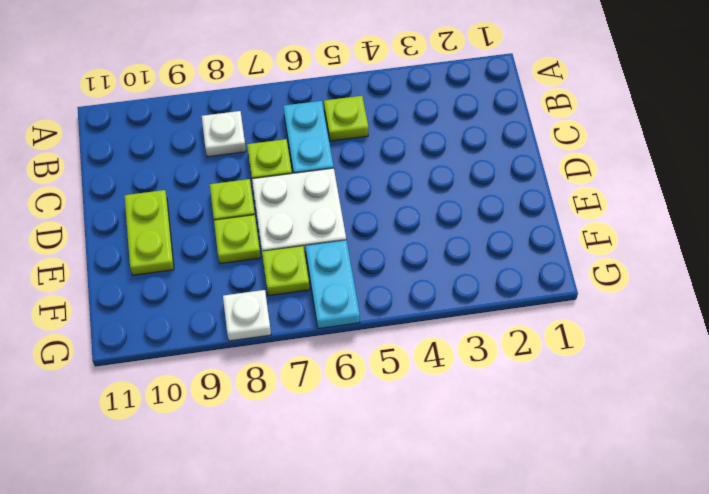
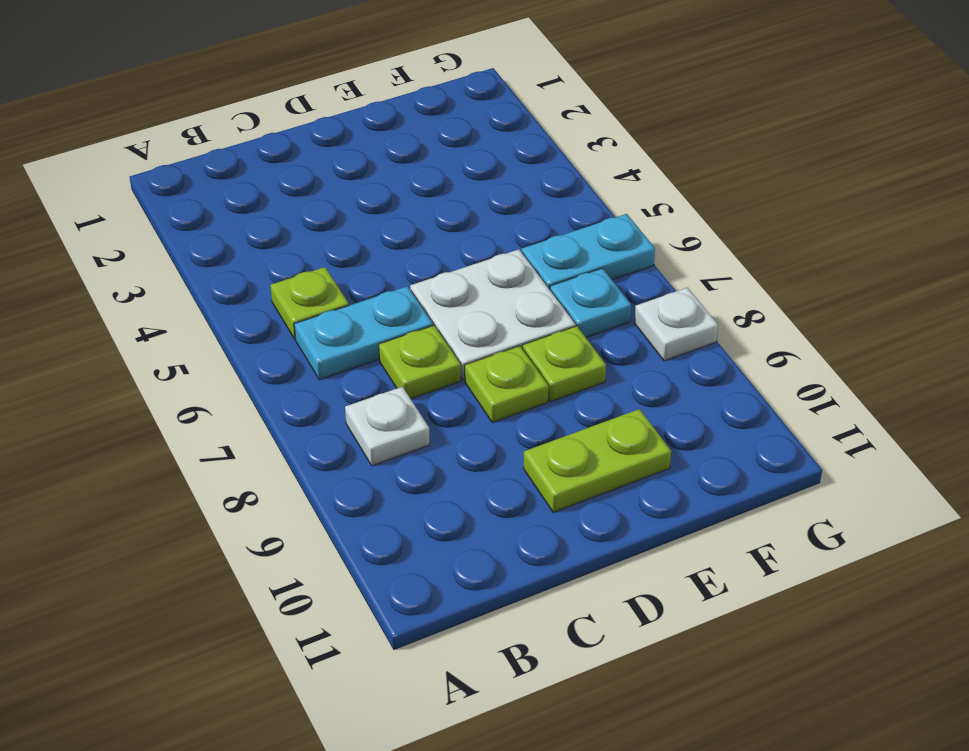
lime plate F7 level 1 -> cyan plate F7 level 1

